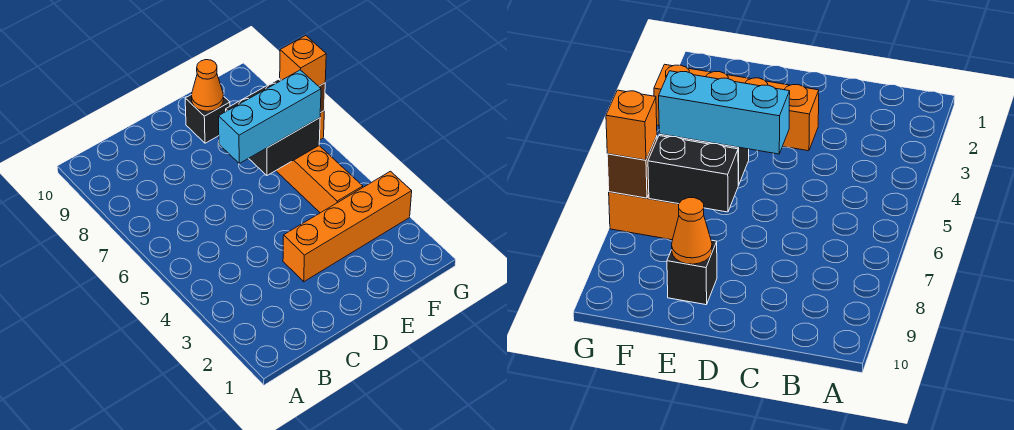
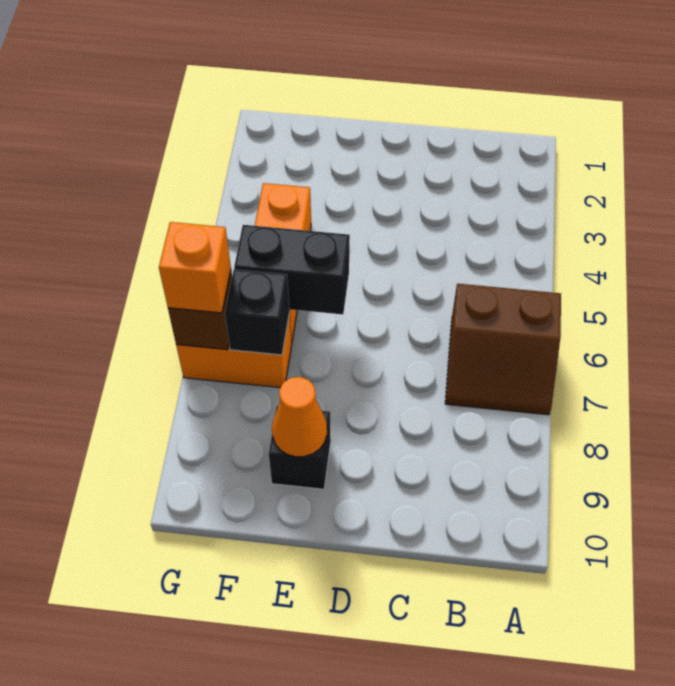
none -> brown slope A6:B7 level 1 top 6
orange brick D3:G3 level 1 -> none
cyan brick D6:F6 level 3 -> none
black brick E7:F7 level 2 -> black brick F7 level 2

